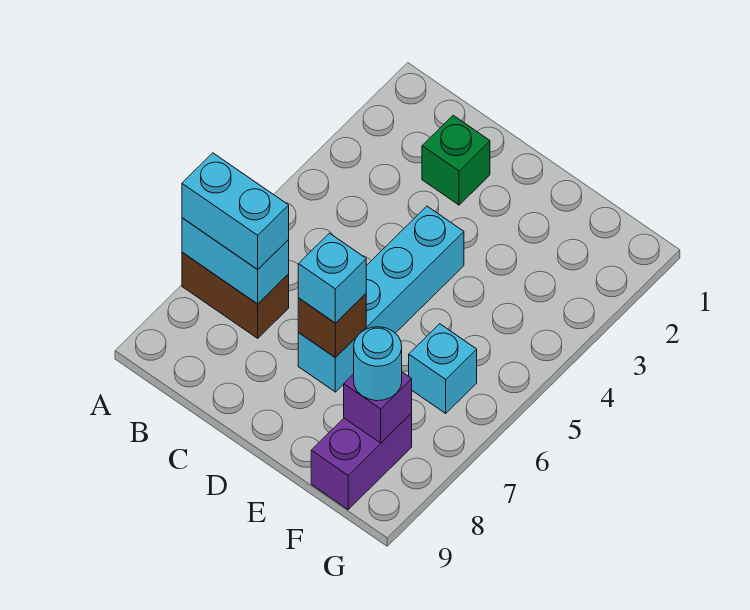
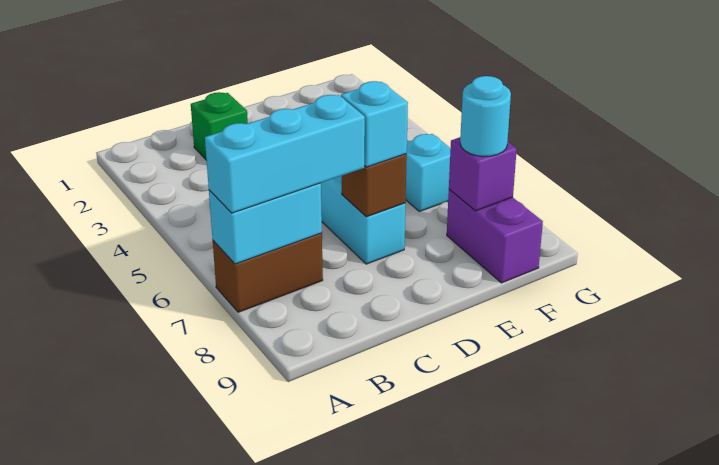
cyan brick A7:B7 level 3 -> cyan brick A7:C7 level 3

